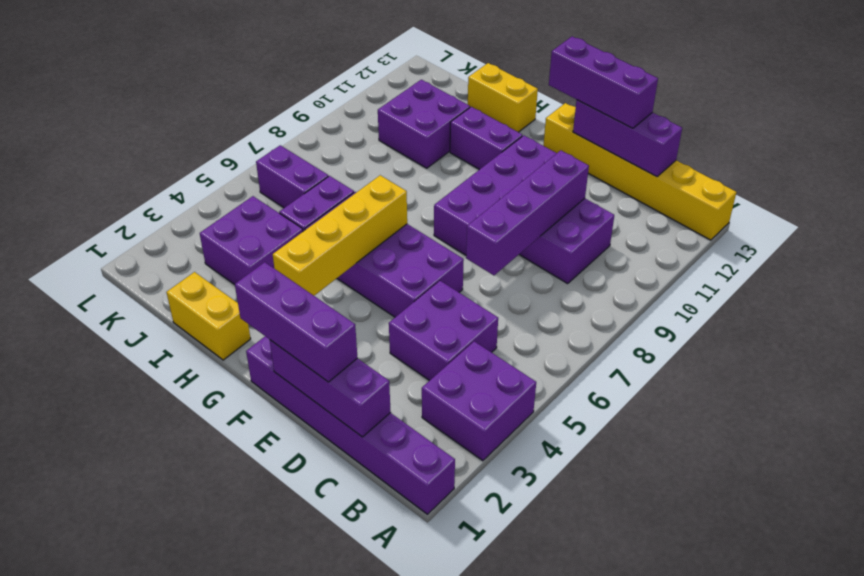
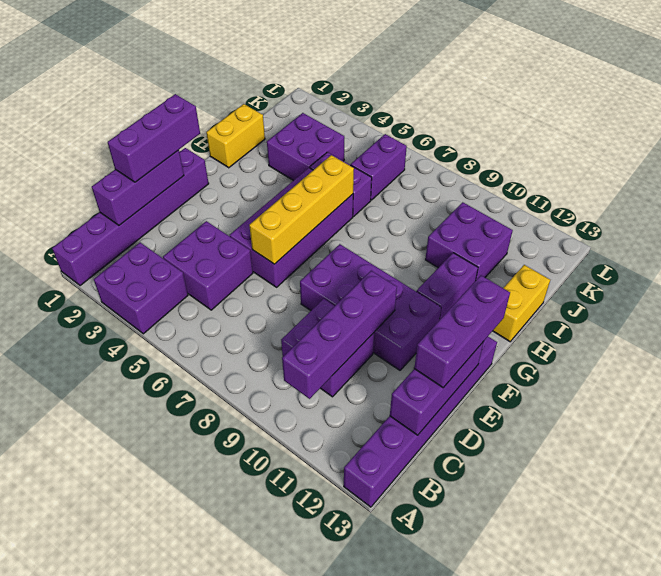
yellow brick A13:F13 level 1 -> purple brick A13:F13 level 1
purple brick D7:D10 level 2 -> purple brick B10:E10 level 2
yellow brick G3:G6 level 2 -> yellow brick E6:H6 level 2

